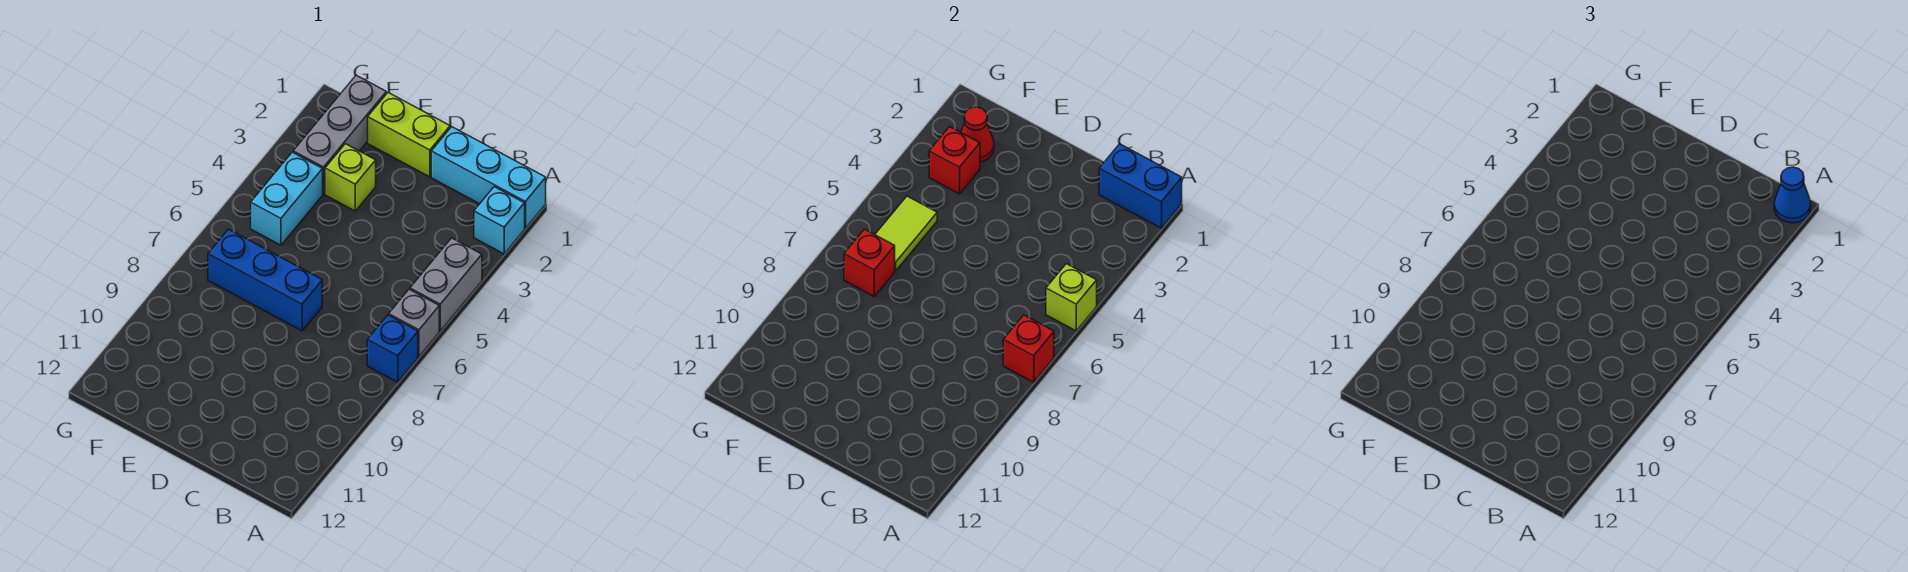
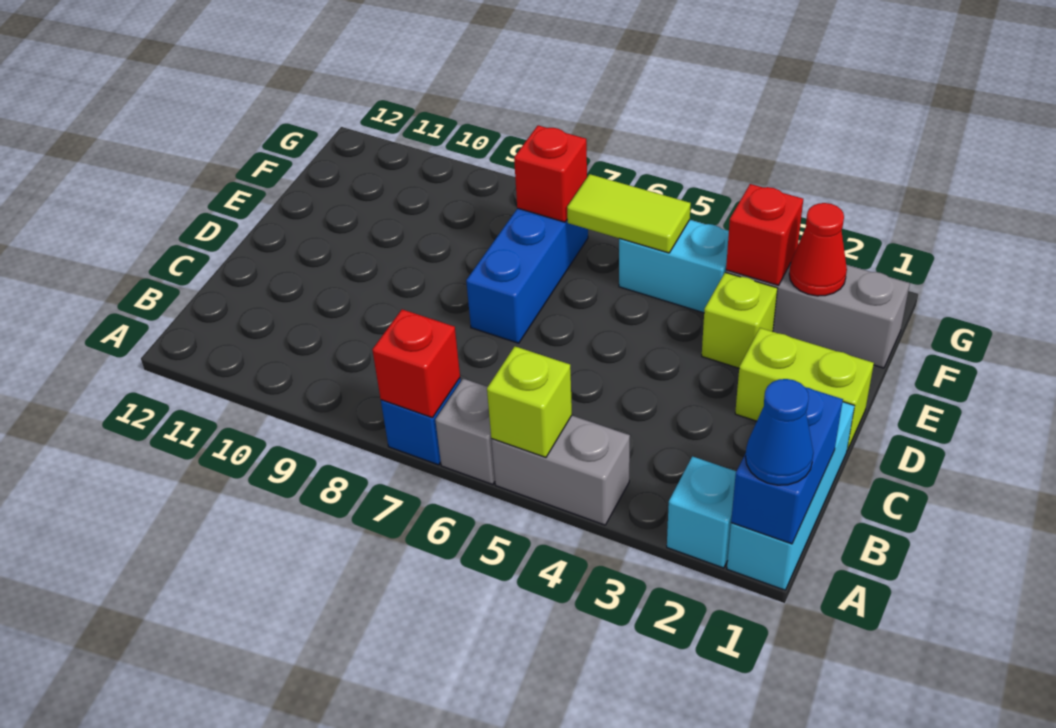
lime brick D1:E1 level 1 -> lime brick D1:D2 level 1

